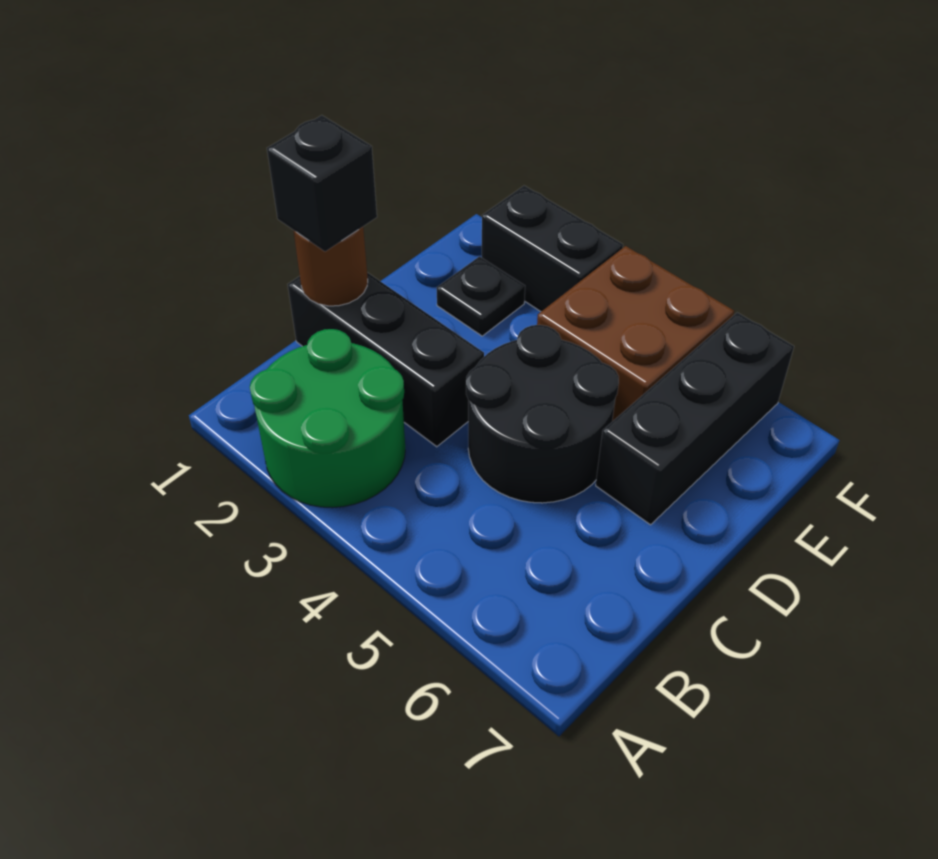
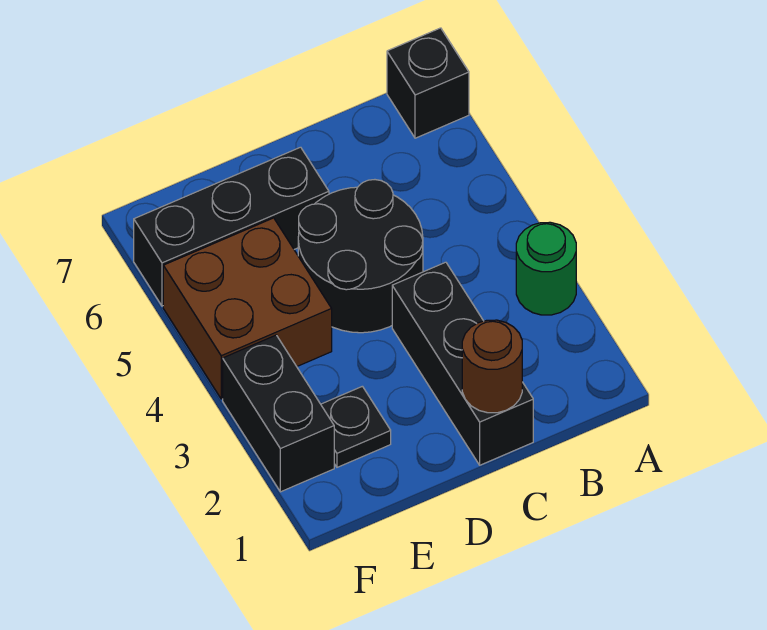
green round brick A2:B3 level 1 -> green round brick A3 level 1
black brick C1 level 3 -> black brick A7 level 1

